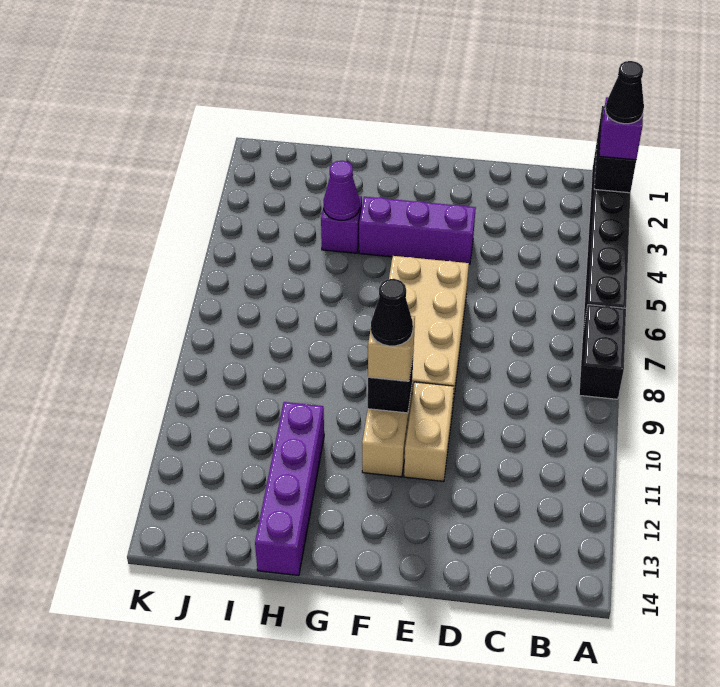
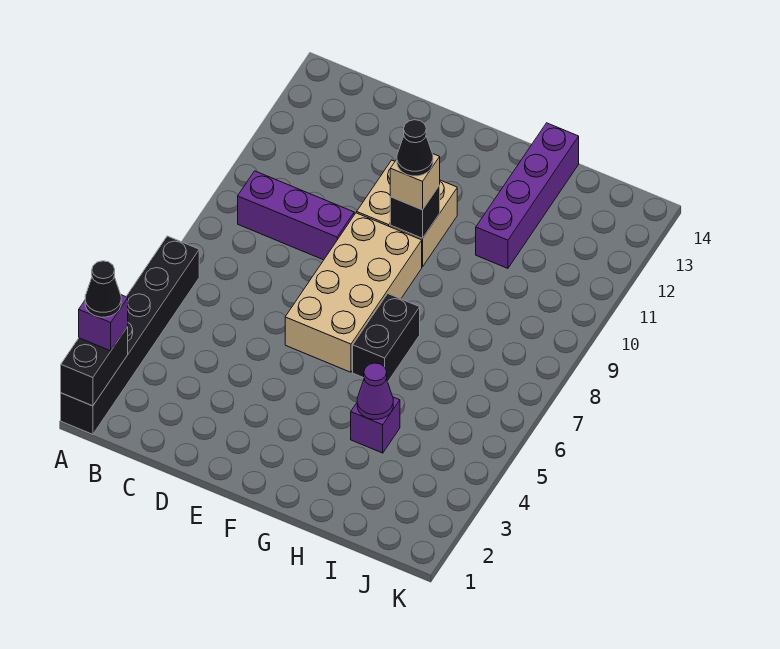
black brick A7:A8 level 1 -> black brick G6:G7 level 1
purple brick E4:G4 level 1 -> purple brick B9:D9 level 1

